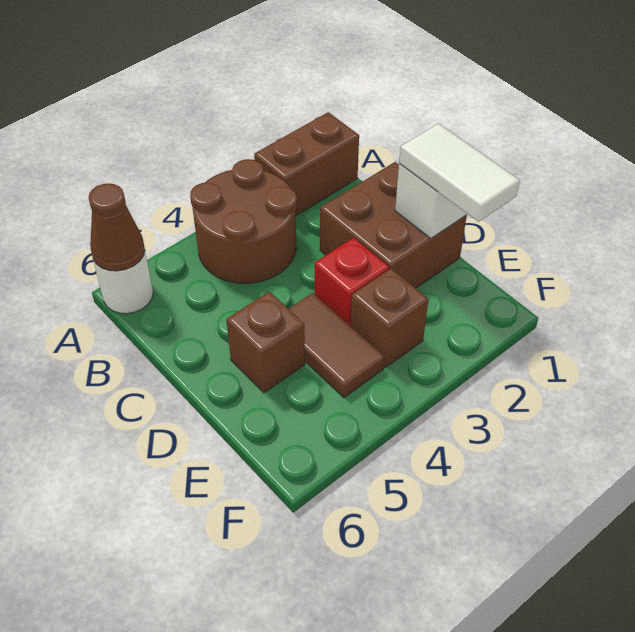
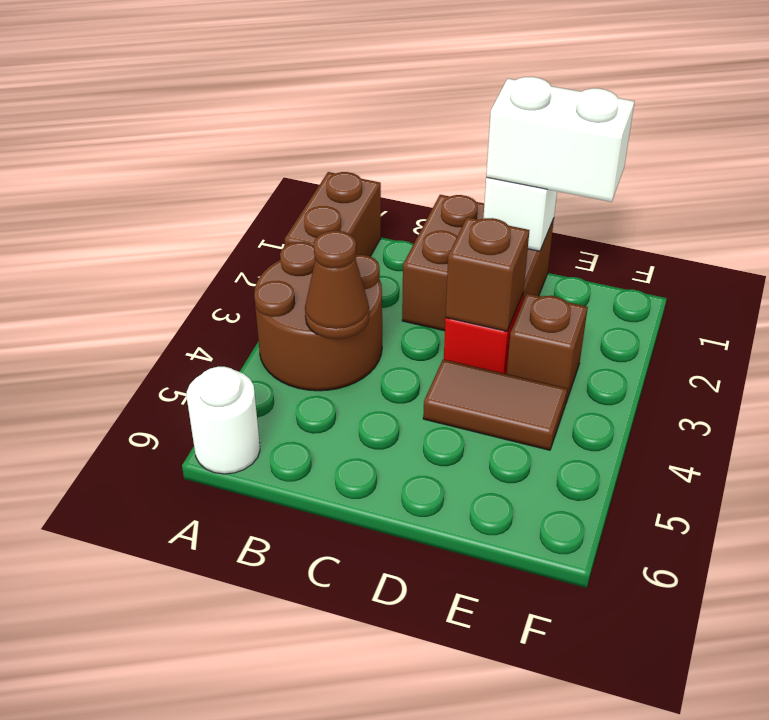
brown cone A6 level 2 -> brown cone B4 level 2
white tile D1:E1 level 3 -> white brick D1:E1 level 3
brown brick D5 level 1 -> brown brick D3 level 2

